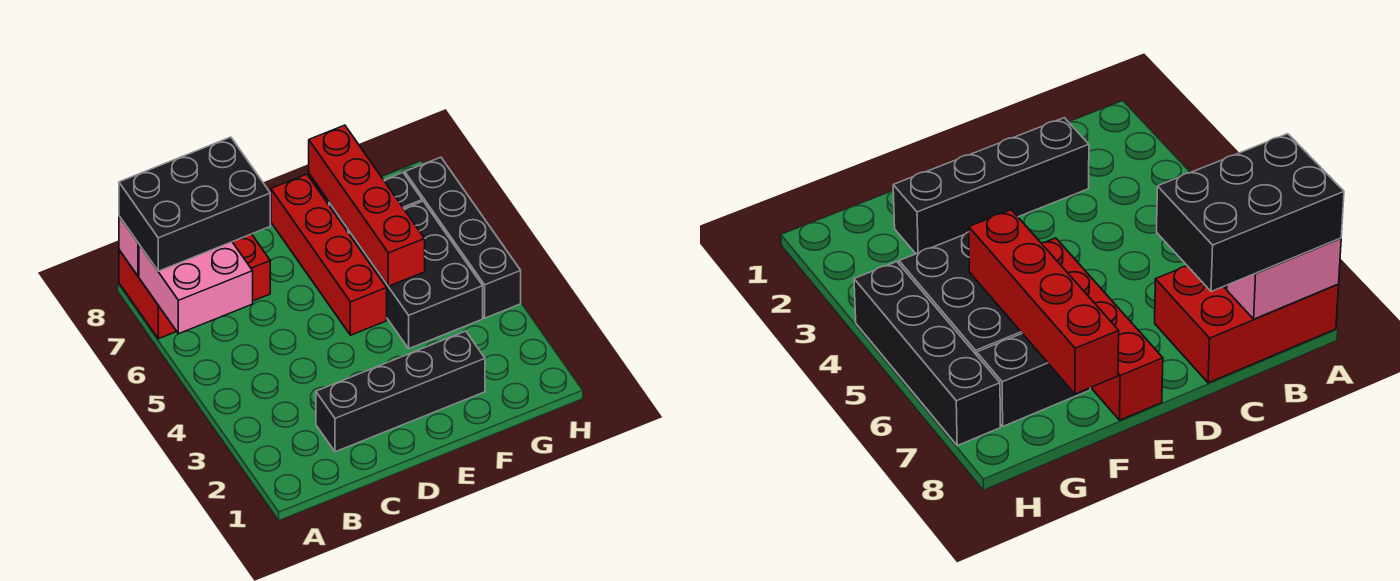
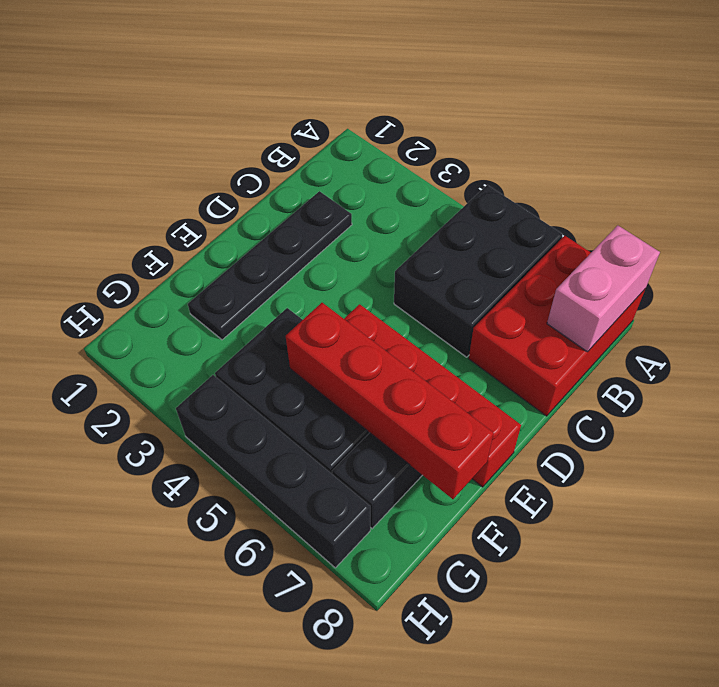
pink brick A6:B7 level 2 -> none
black brick A7:C8 level 3 -> black brick A5:C6 level 1
black brick C2:F2 level 1 -> black plate C2:F2 level 1

